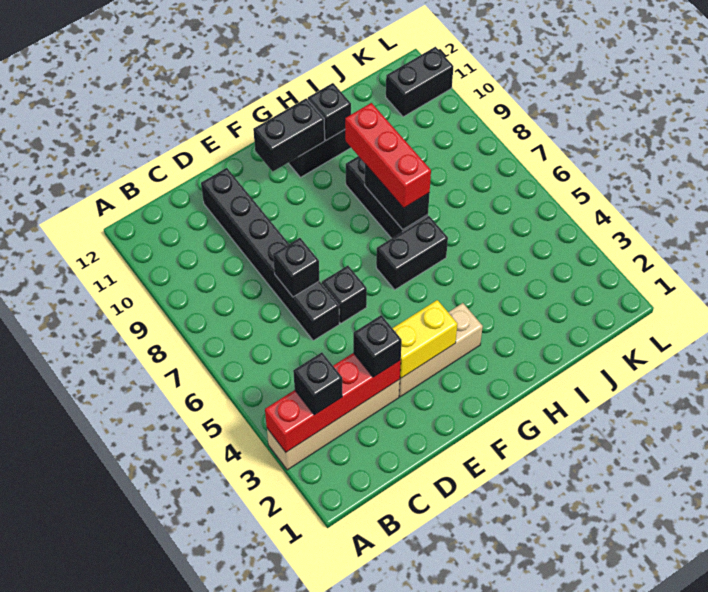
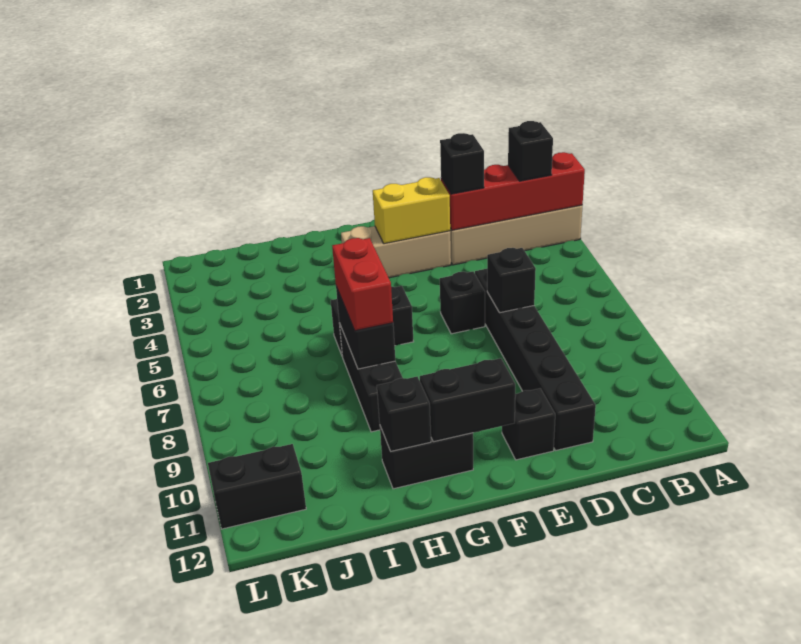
none -> black brick E11 level 1
red brick H7:H9 level 3 -> red brick H7:H8 level 3

